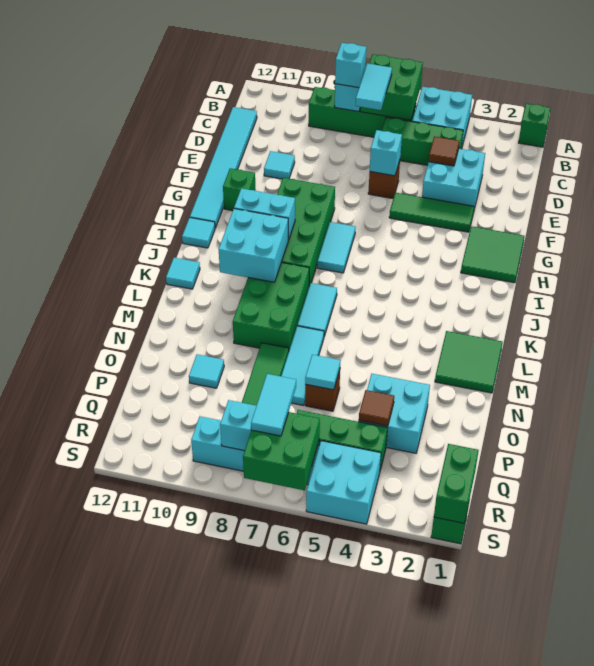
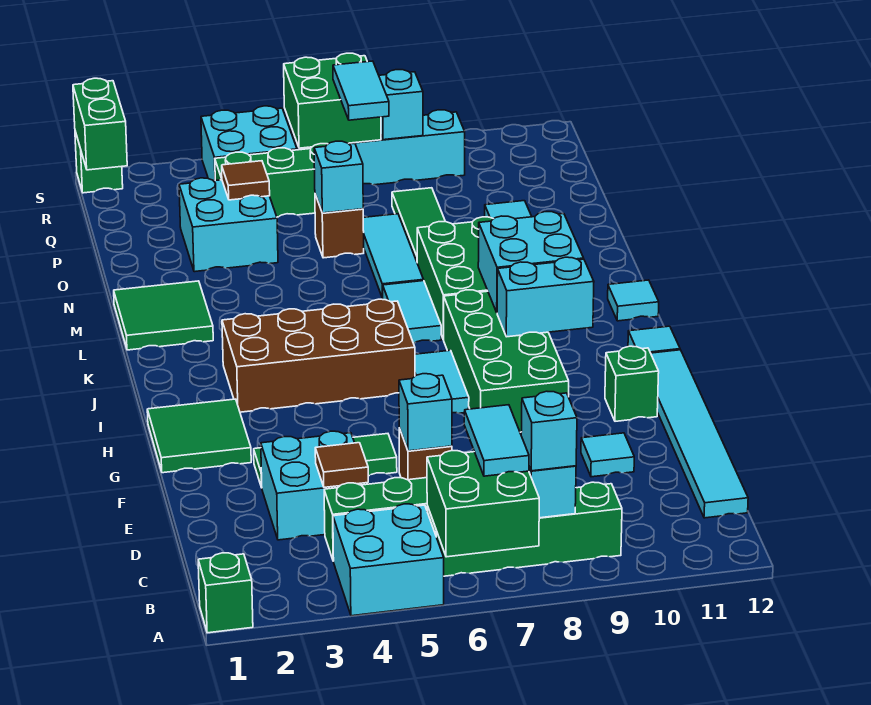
none -> brown brick I3:J6 level 1
cyan tile O6 level 2 -> cyan brick O6 level 2

